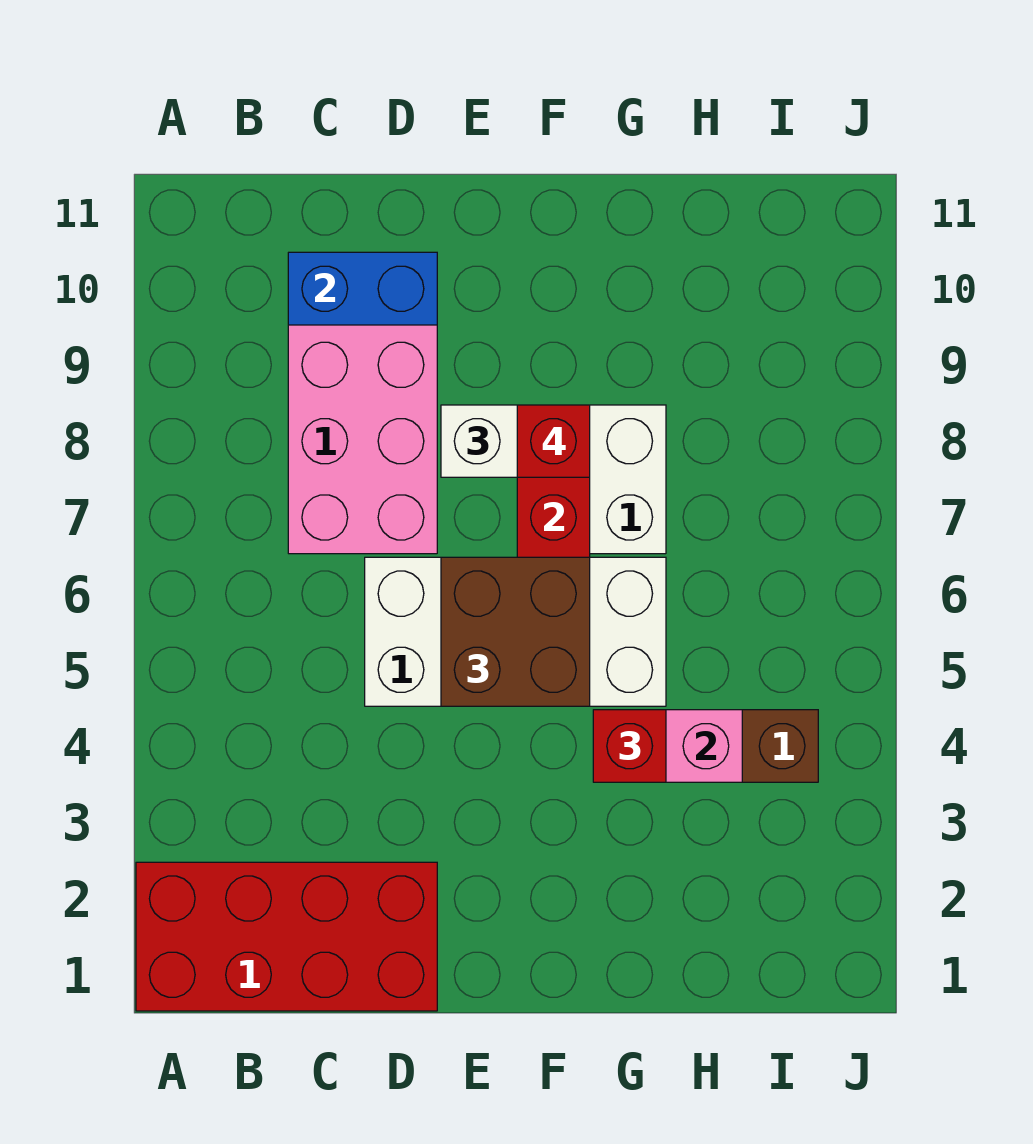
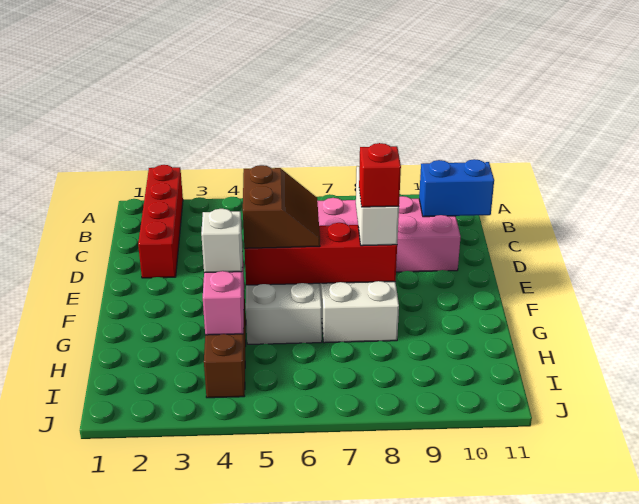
red brick A1:D2 level 1 -> red brick A2:D2 level 1
blue brick C10:D10 level 2 -> blue brick C10:C11 level 2
brown brick E5:F6 level 3 -> brown slope E5:F6 level 3 top 5
red brick G4 level 3 -> white brick G4 level 3

